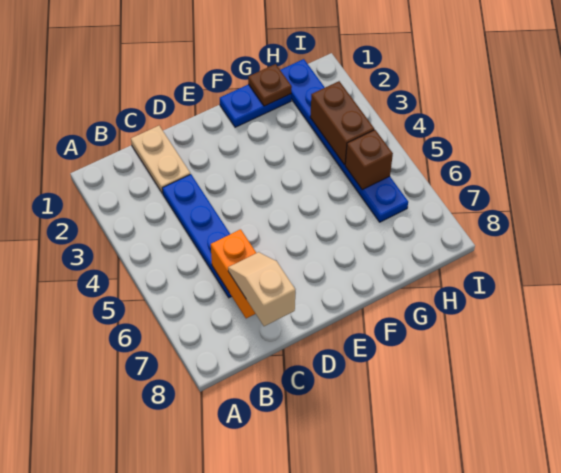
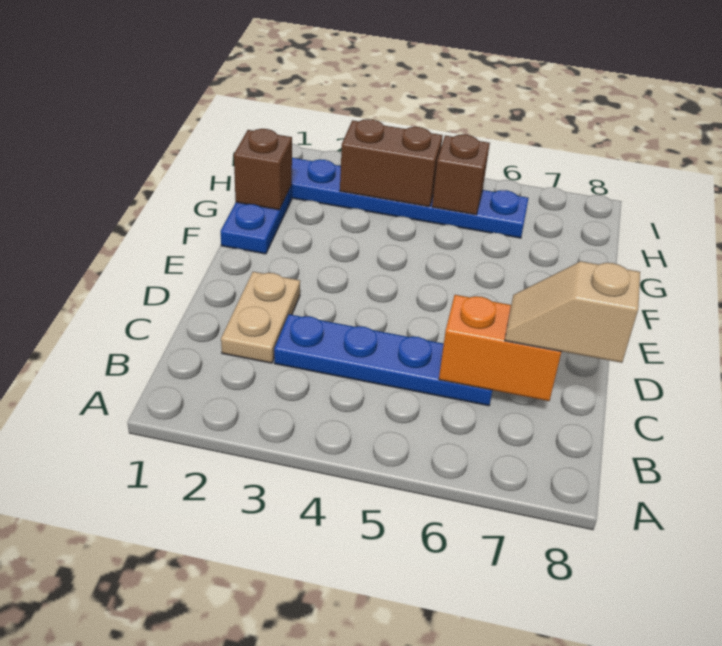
tan plate C1:C2 level 1 -> tan plate C2:D2 level 1
brown plate G1 level 2 -> brown brick G1 level 2

